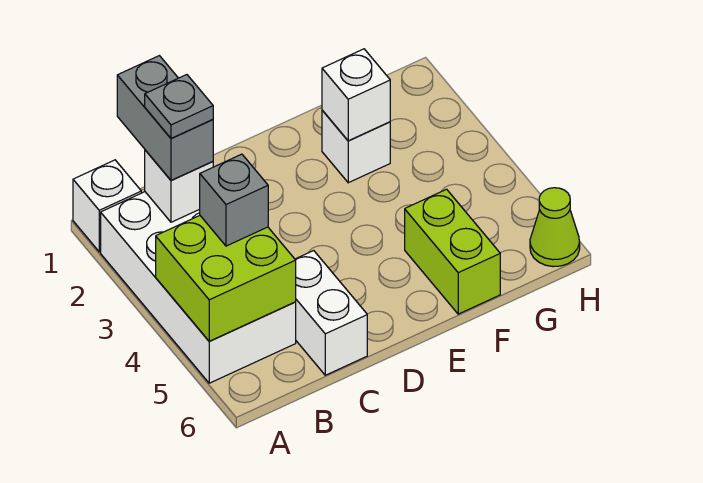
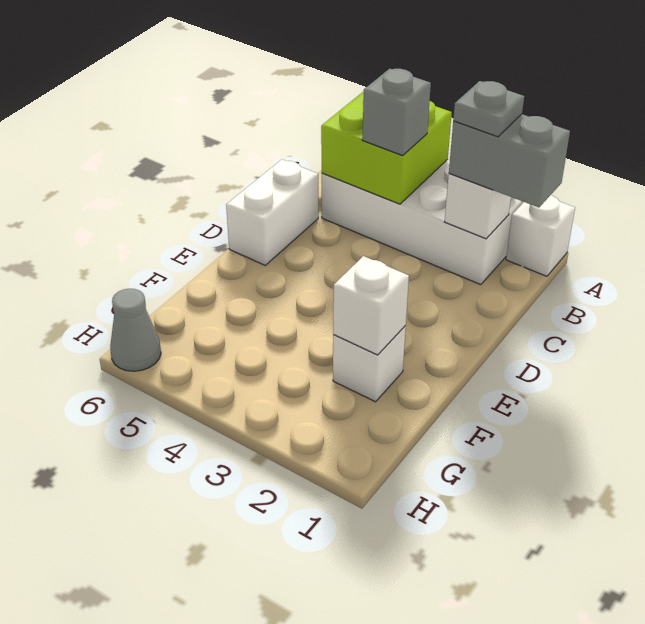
white brick C5:C6 level 1 -> white brick C6:D6 level 1
lime brick F5:F6 level 1 -> none
lime cone H6 level 1 -> grey cone H6 level 1

